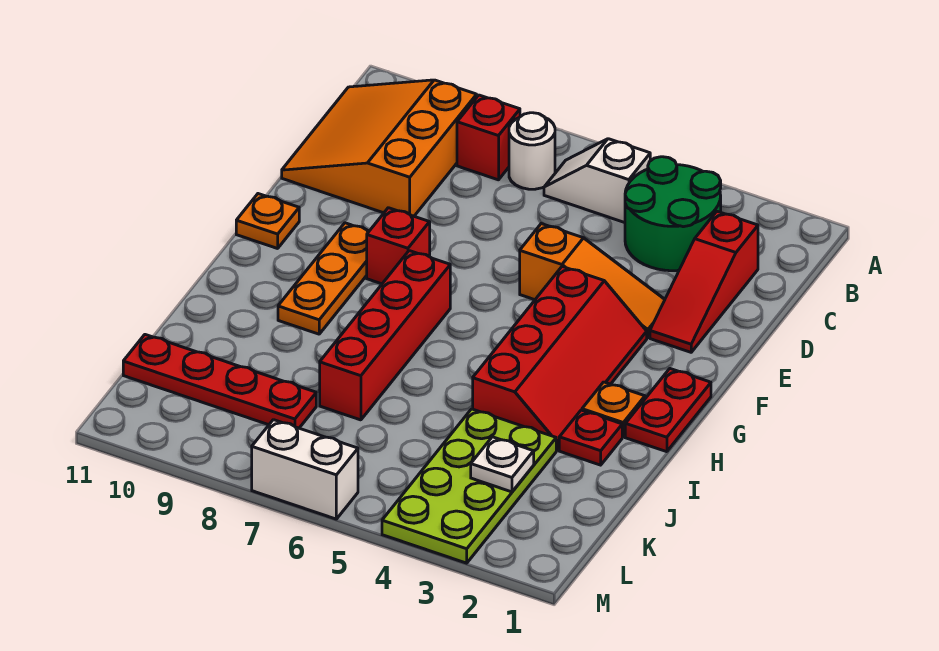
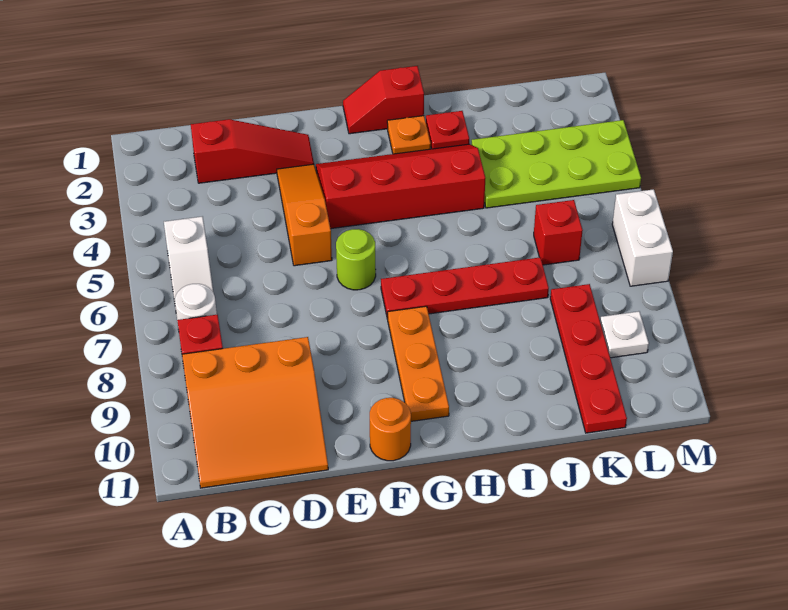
green round brick B3:C4 level 1 -> none
none -> lime round brick F6 level 1
red brick F8 level 1 -> red brick K6 level 1
orange plate F9:H9 level 1 -> orange plate G8:G10 level 1
orange plate F11 level 1 -> orange round brick F11 level 1
red plate G1:H1 level 1 -> red slope G1:H1 level 1 top H
red brick G7:J7 level 1 -> red plate G7:J7 level 1
white plate K3 level 2 -> white plate L9 level 1

